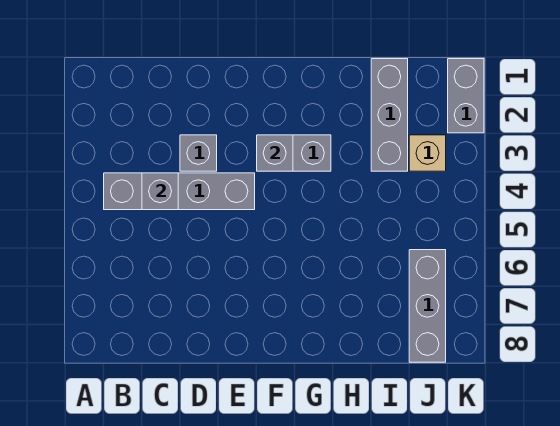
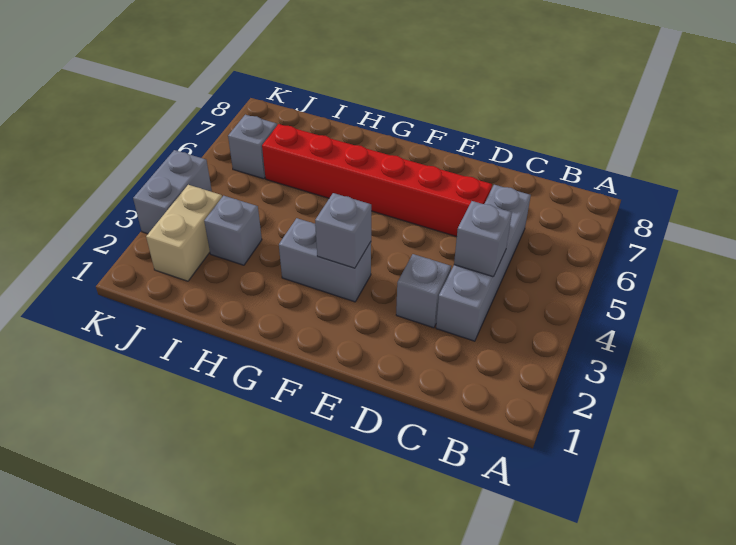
grey brick B4:E4 level 1 -> grey brick C3:C6 level 1
none -> red brick D6:I6 level 1
grey brick I1:I3 level 1 -> grey brick I3 level 1
tan brick J3 level 1 -> tan brick J2:J3 level 1
grey brick J6:J8 level 1 -> grey brick J6 level 1
grey brick K1:K2 level 1 -> grey brick K3:K4 level 1

